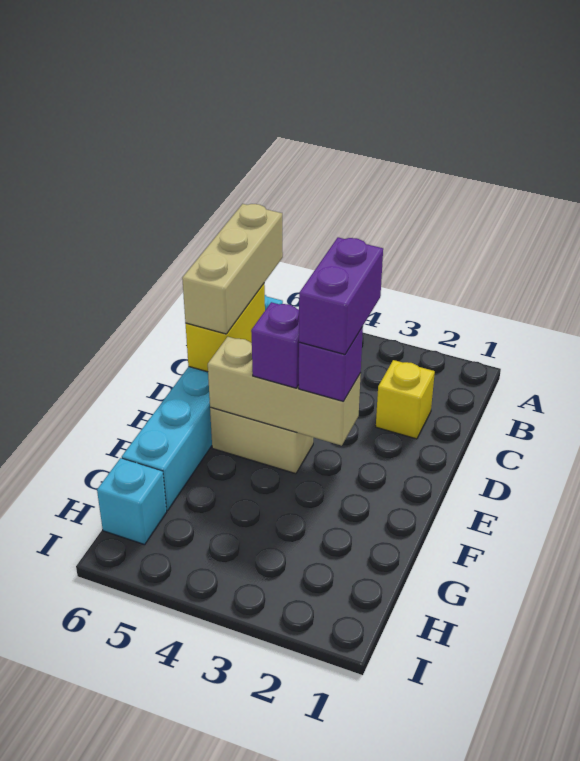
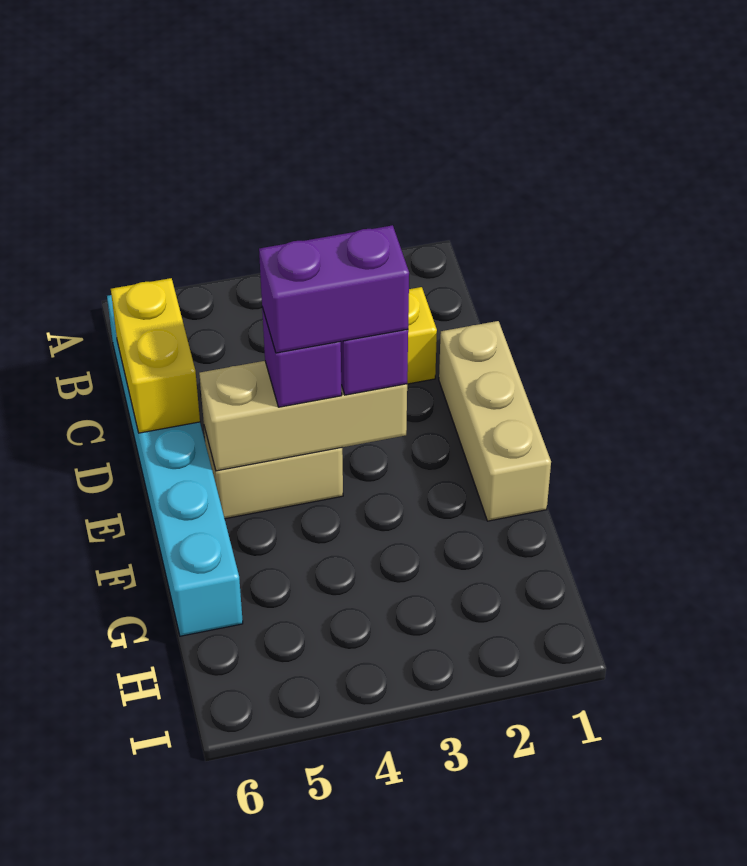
tan brick B6:D6 level 3 -> tan brick D1:F1 level 1
purple brick D3:E3 level 4 -> purple brick E3:E4 level 4
cyan brick H6 level 1 -> none

